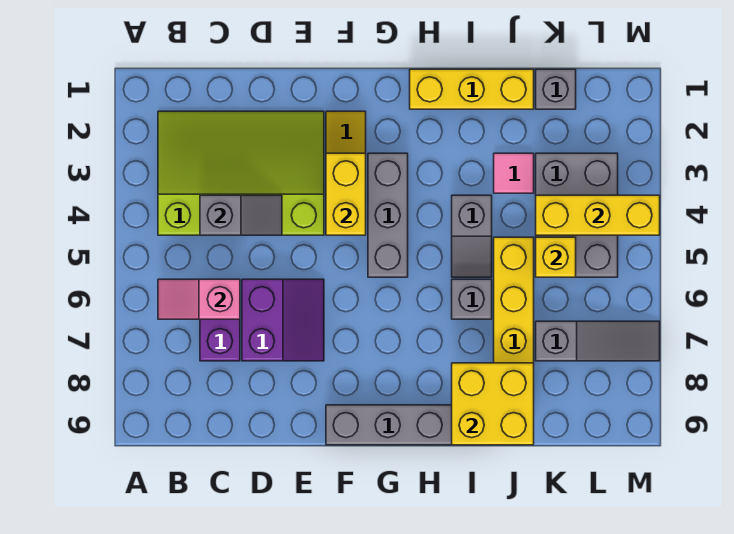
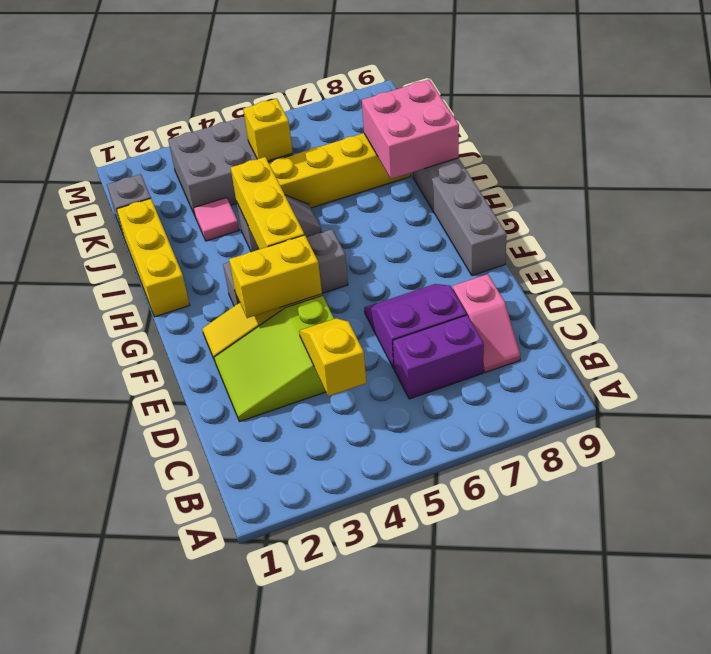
lime slope B2:E4 level 1 top 4 -> lime slope D2:E4 level 1 top 4
pink slope B6:C6 level 2 top C -> pink slope C8:D8 level 1 top D
grey slope C4:D4 level 2 top C -> yellow slope C4:D4 level 2 top C
grey brick I6 level 1 -> none
yellow brick I8:J9 level 2 -> pink brick I8:J9 level 2
yellow brick K4:M4 level 2 -> yellow brick G4:I4 level 2
grey slope K7:M7 level 1 top K -> none

